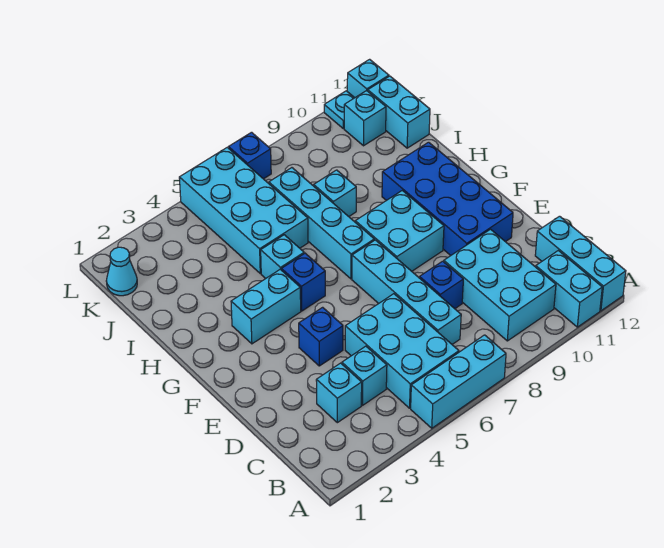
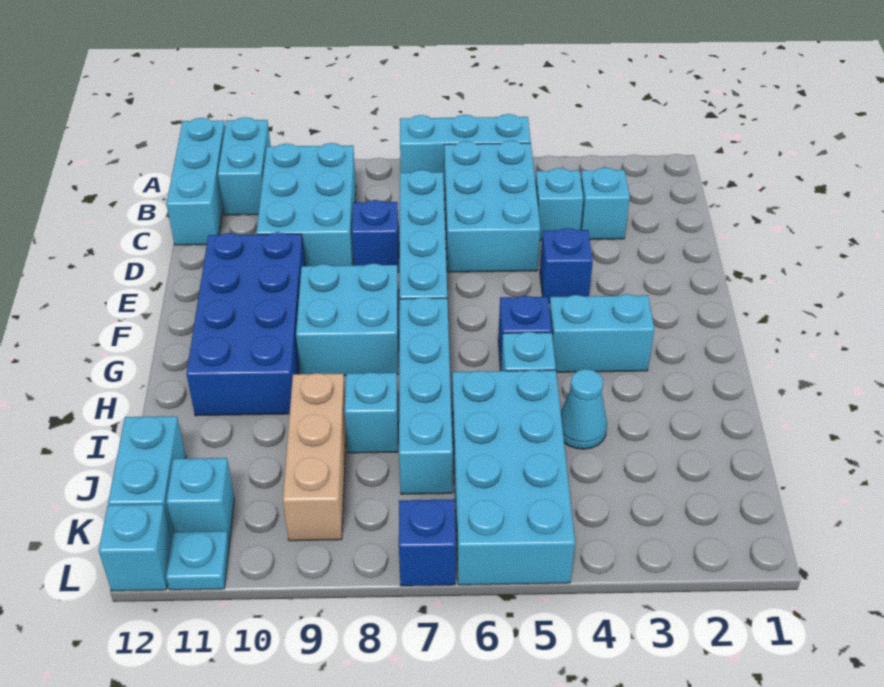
none -> tan brick I9:K9 level 1
cyan cone K1 level 1 -> cyan cone I4 level 1

